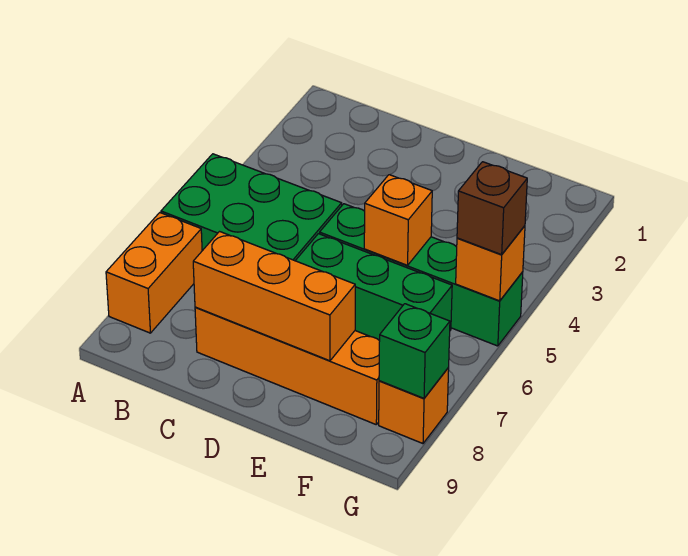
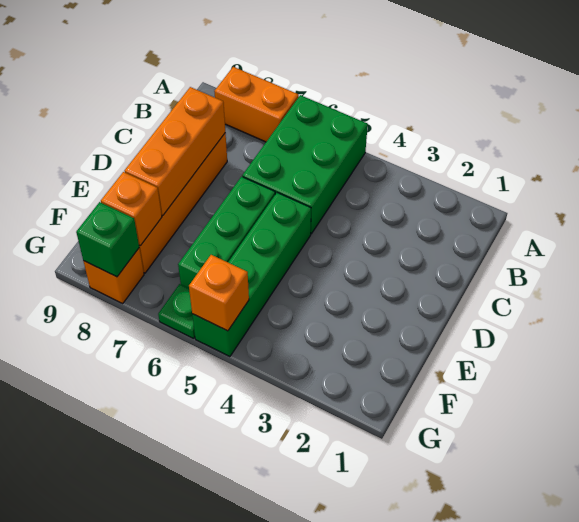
orange brick E5 level 2 -> orange brick F8 level 2
brown brick G5 level 3 -> none
none -> green plate G6 level 1

